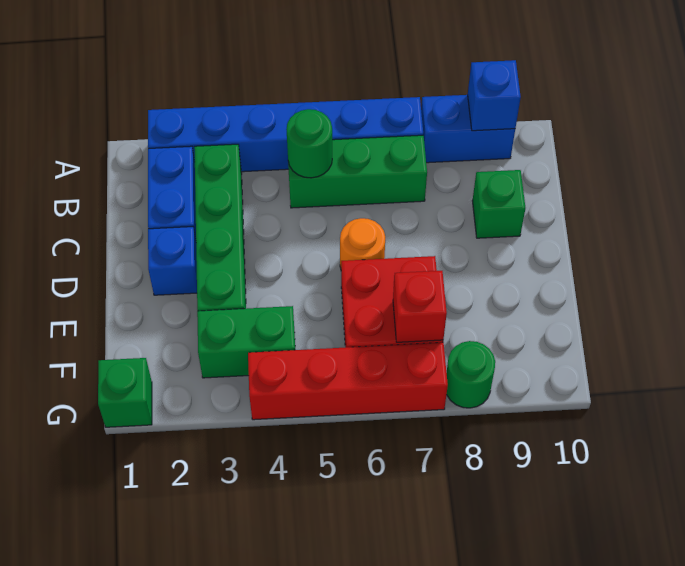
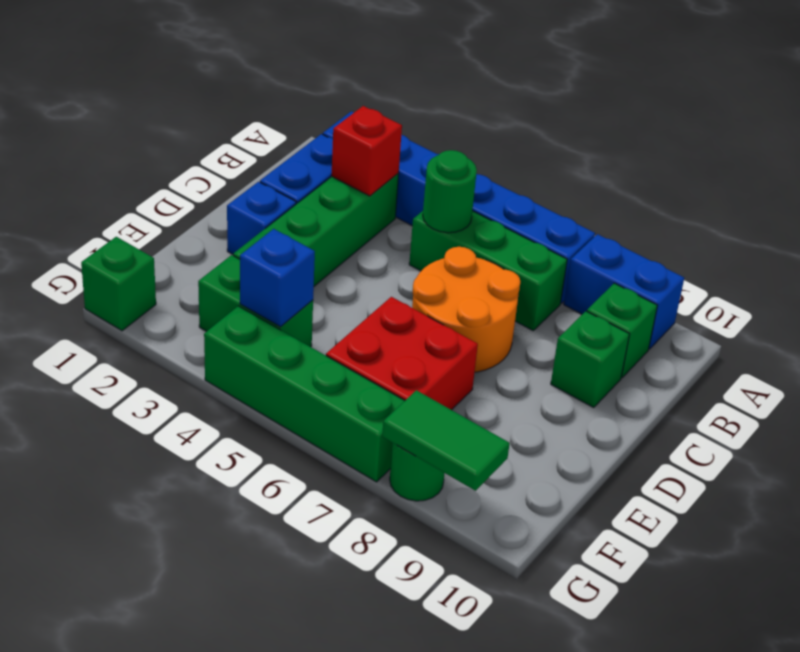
blue brick A9 level 2 -> blue brick F4 level 2
none -> green brick B9 level 1
orange round brick D6 level 1 -> orange round brick C6:D7 level 1
red brick F7 level 2 -> red brick B3 level 2
red brick G4:G7 level 1 -> green brick G4:G7 level 1
none -> green tile G8:G9 level 2

